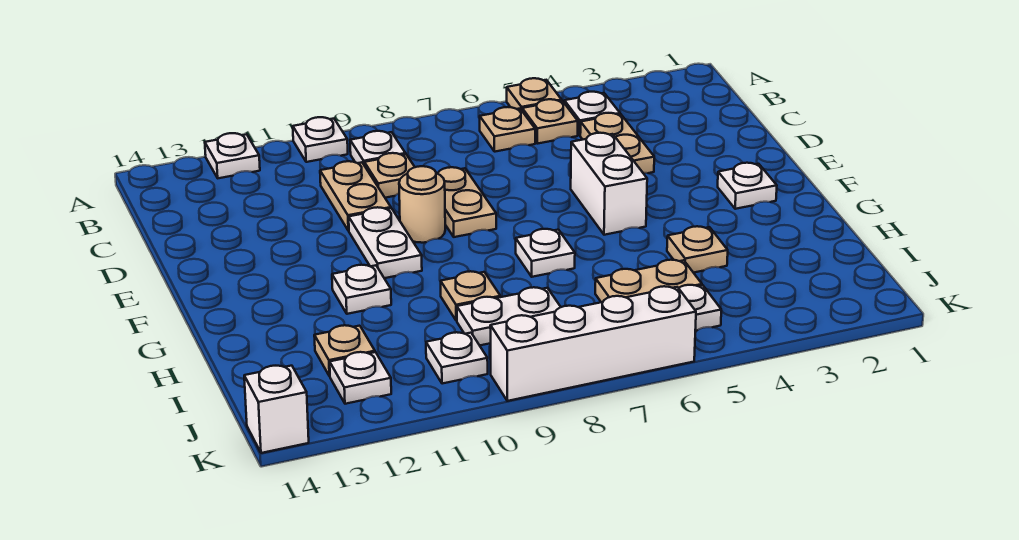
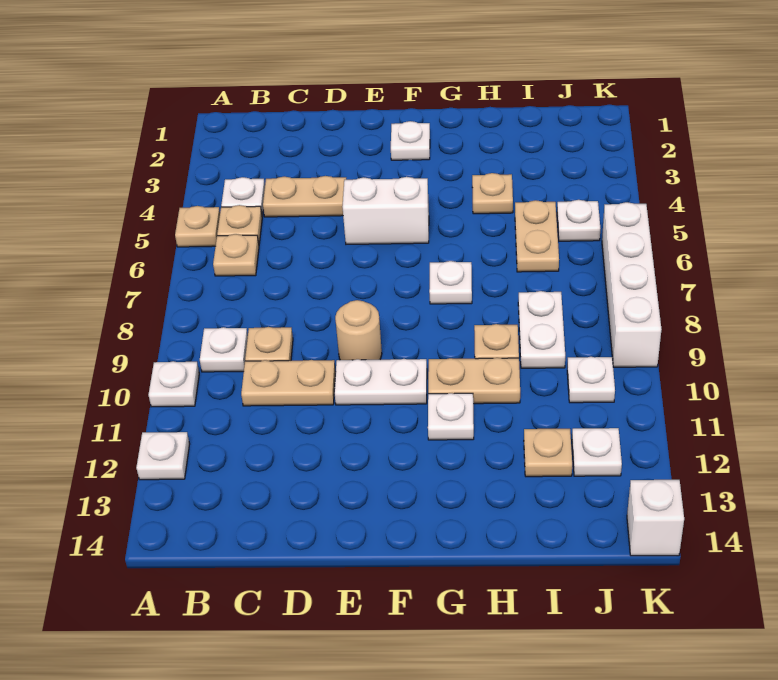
tan plate D8:E8 level 1 -> tan plate G10:H10 level 1

